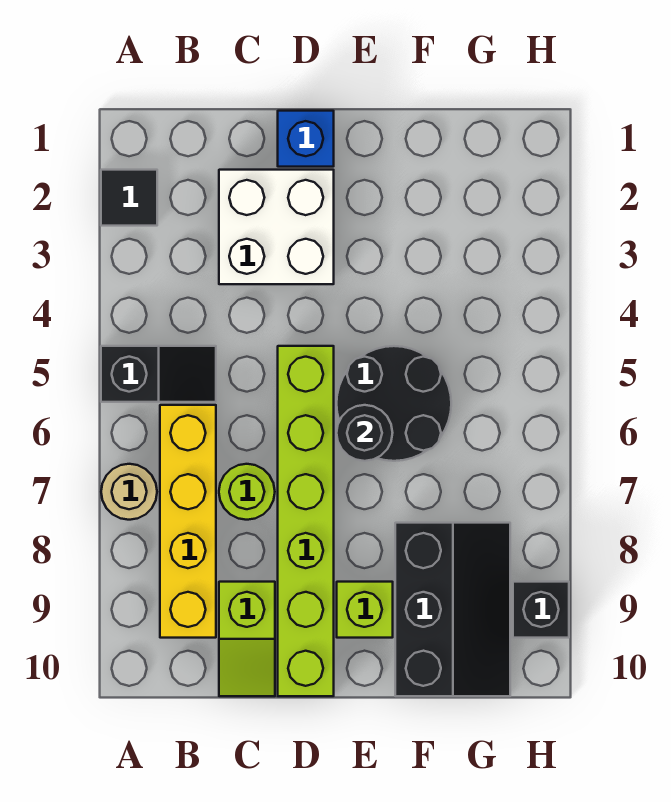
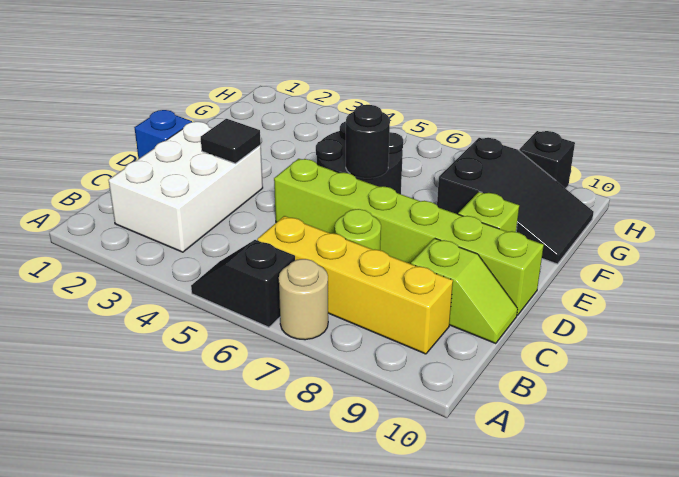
black tile A2 level 1 -> black tile D3 level 2
black slope A5:B5 level 1 top A -> black slope A5:A6 level 1 top 6
white brick C2:D3 level 1 -> white brick B2:D3 level 1
black slope F8:G10 level 1 top F -> black slope F8:G10 level 1 top 8

